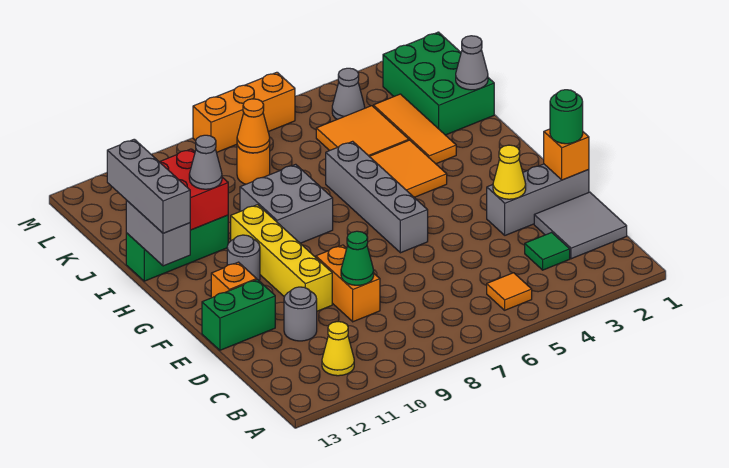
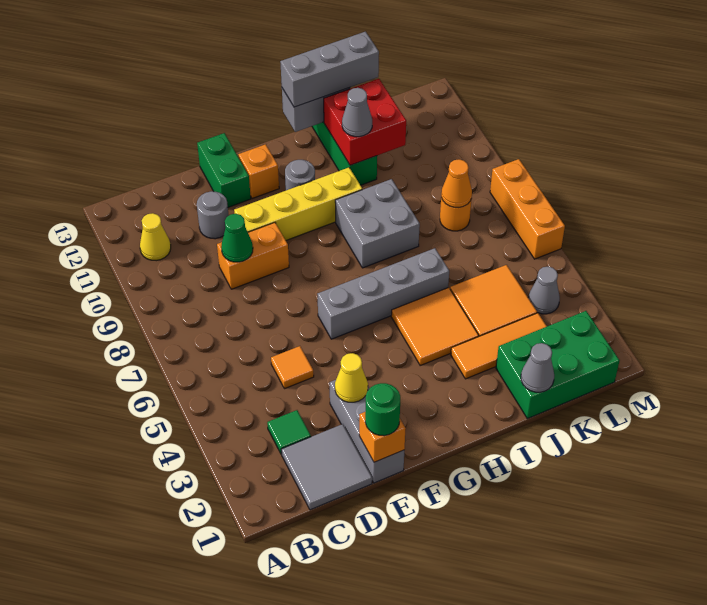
orange tile B5 level 1 -> orange tile D5 level 1

